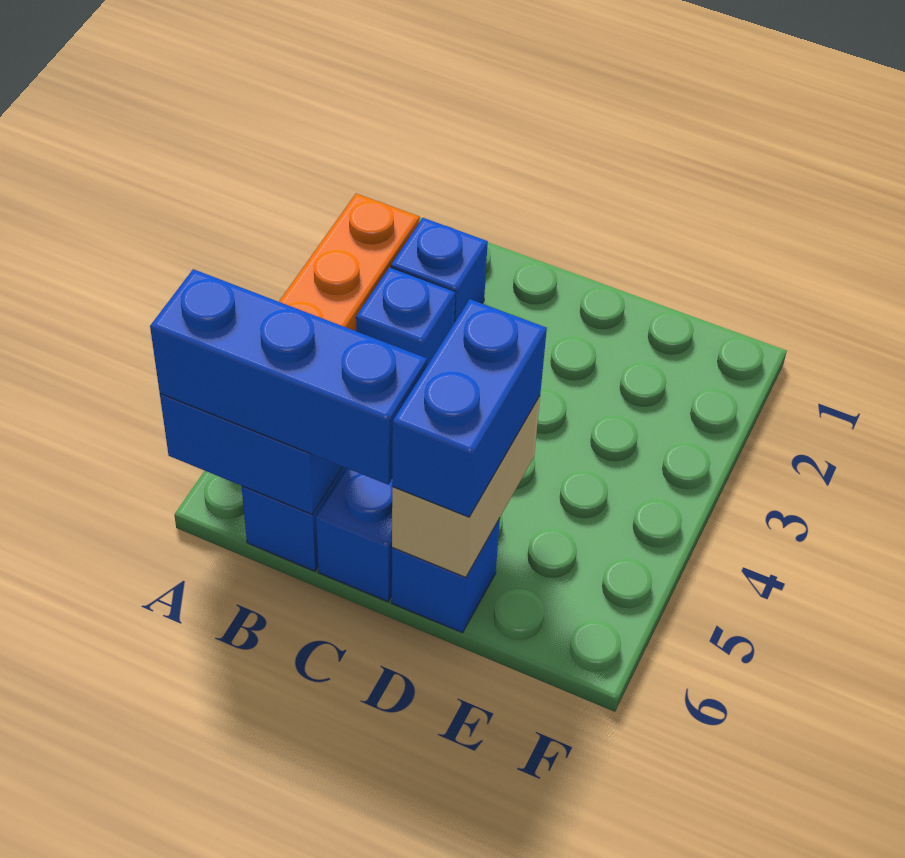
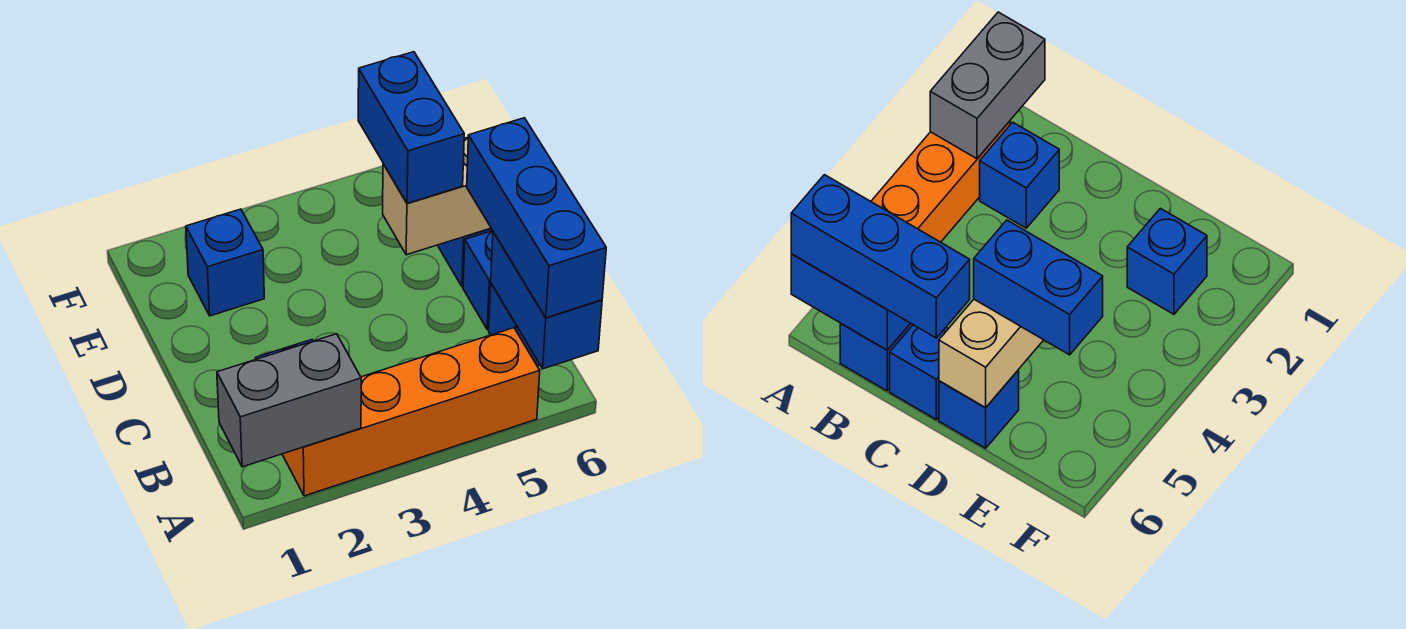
none -> grey brick A1:A2 level 2
blue brick B3 level 1 -> blue brick E2 level 1
blue brick D5:D6 level 3 -> blue brick D5:E5 level 3

